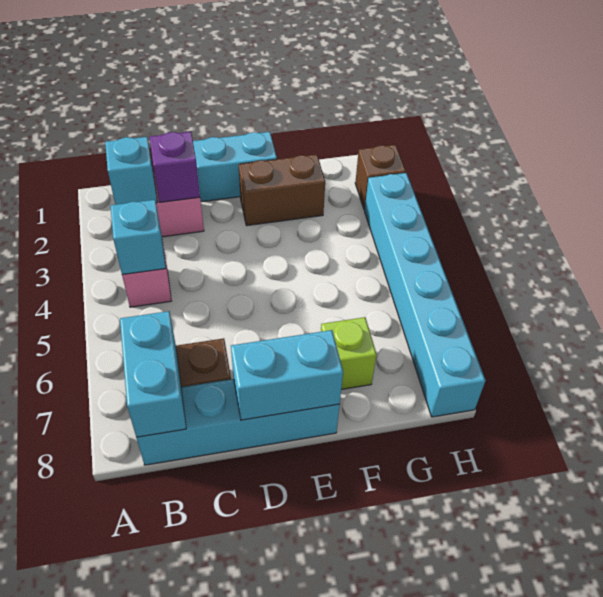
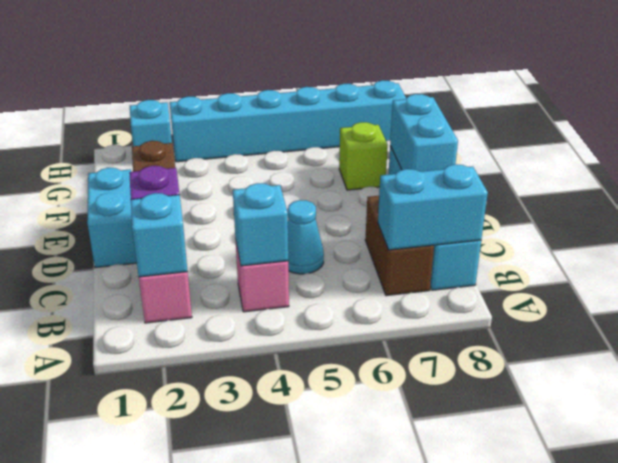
none -> cyan cone C5 level 1
brown brick H2 level 1 -> cyan brick H2 level 1

